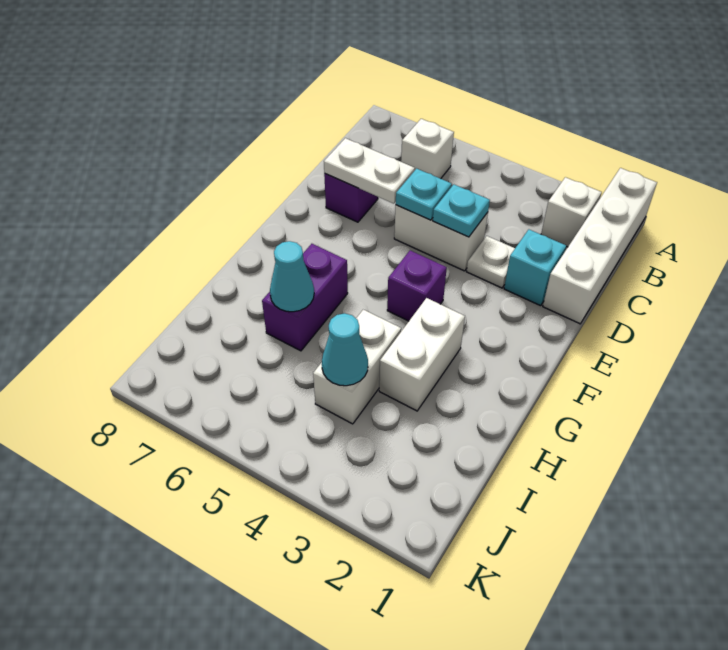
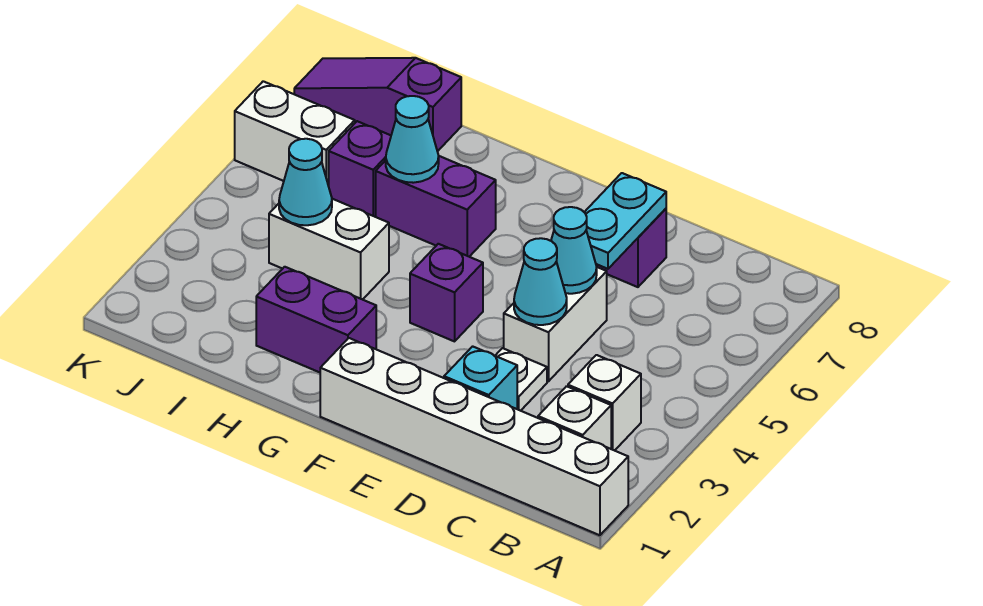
white brick A1:D1 level 1 -> white brick A1:F1 level 1
white brick B6 level 1 -> white brick B3 level 1
cyan plate D4 level 2 -> cyan cone D4 level 2
cyan plate D5 level 2 -> cyan cone D5 level 2
white plate D6:D7 level 2 -> cyan plate D6:D7 level 2
none -> purple brick G2:H2 level 1
white brick G3:H3 level 1 -> white brick J6:K6 level 1
none -> purple brick I6 level 1
none -> purple slope I8:K8 level 1 top I

